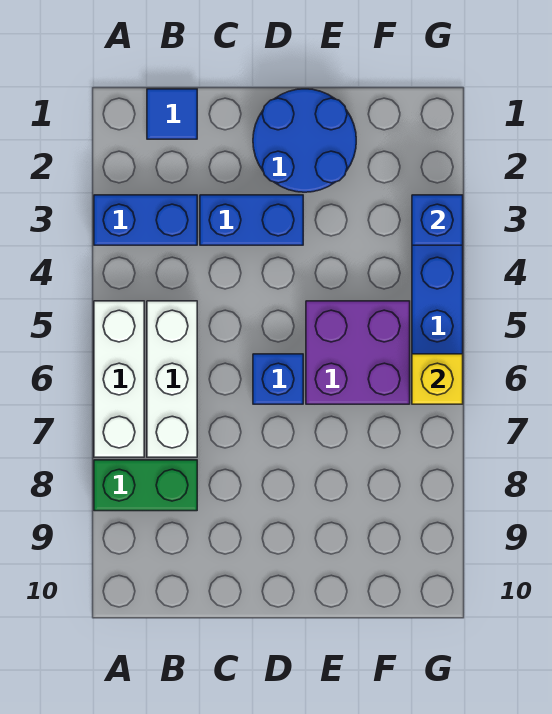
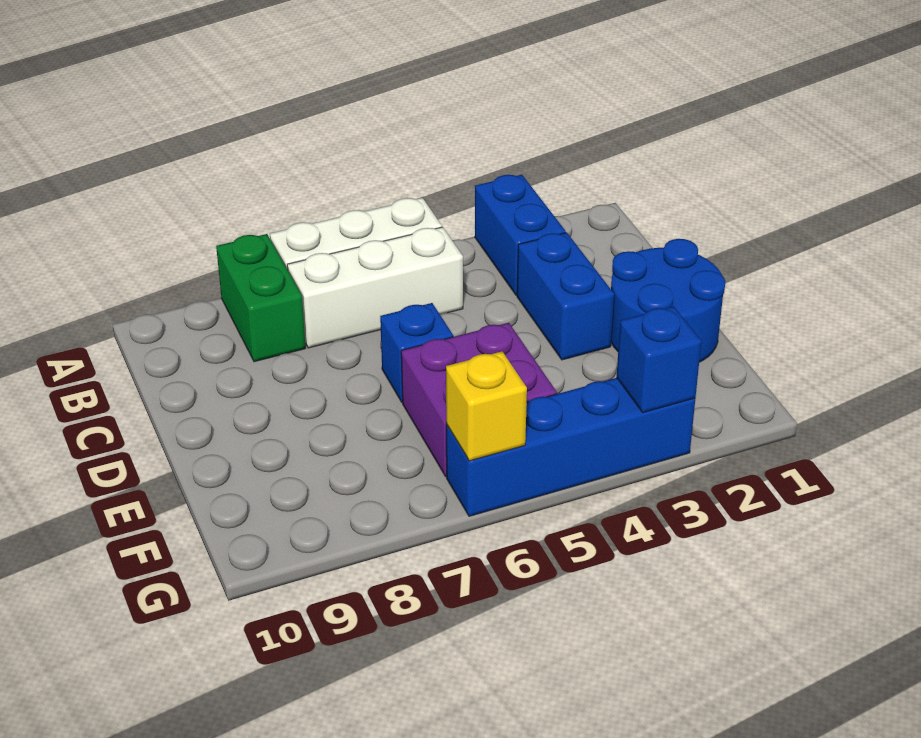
blue tile B1 level 1 -> none

